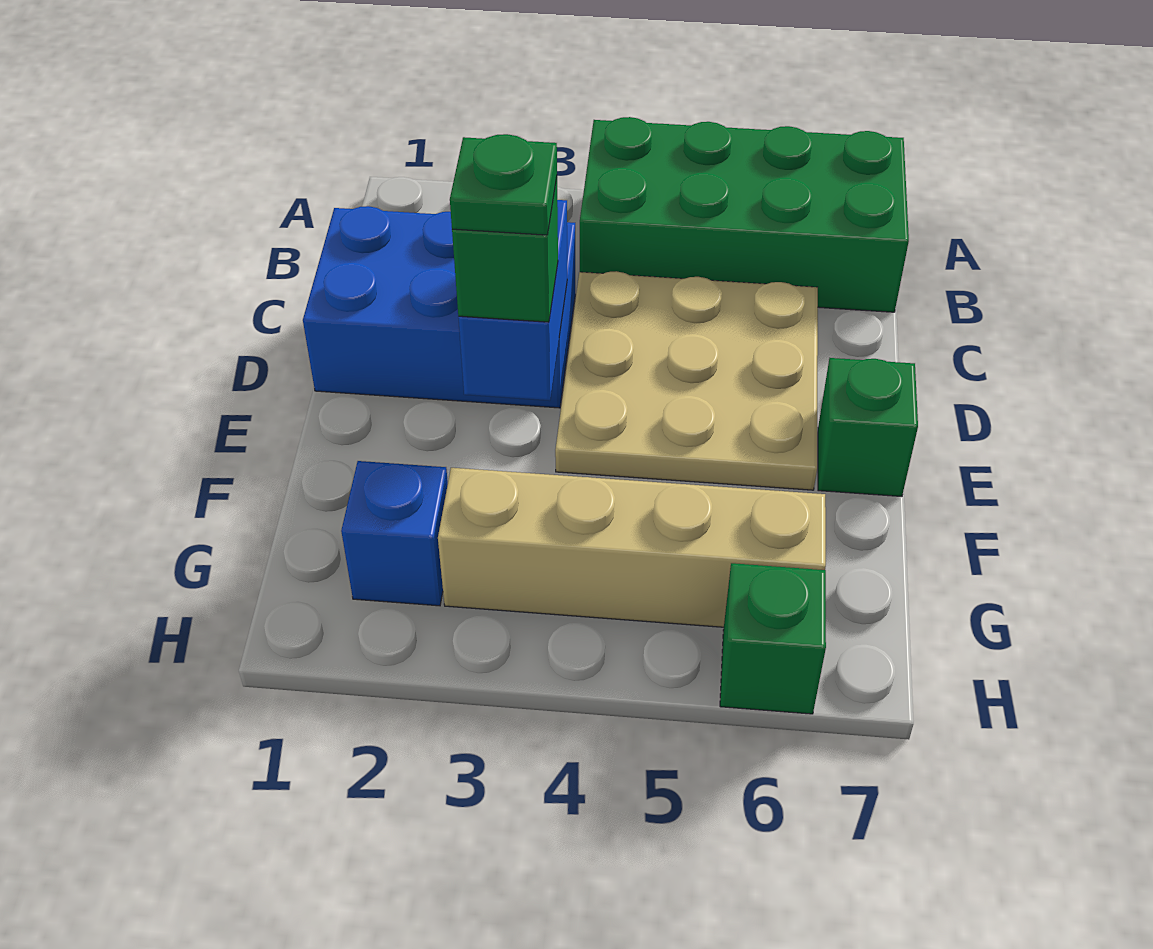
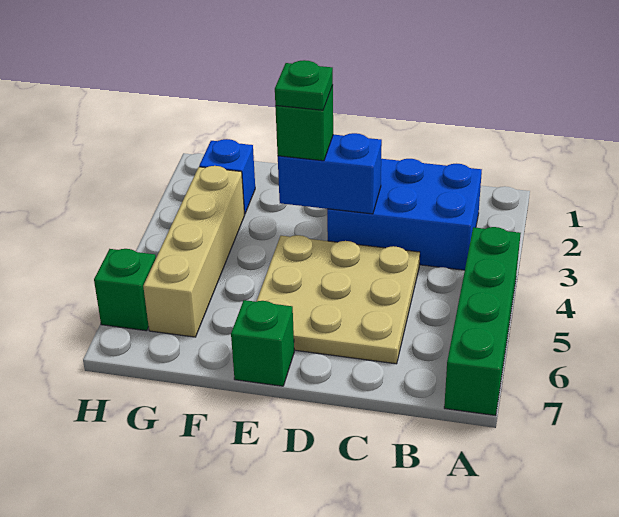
green brick A4:B7 level 1 -> green brick A4:A7 level 1
blue brick C1:D3 level 1 -> blue brick B2:D3 level 1

